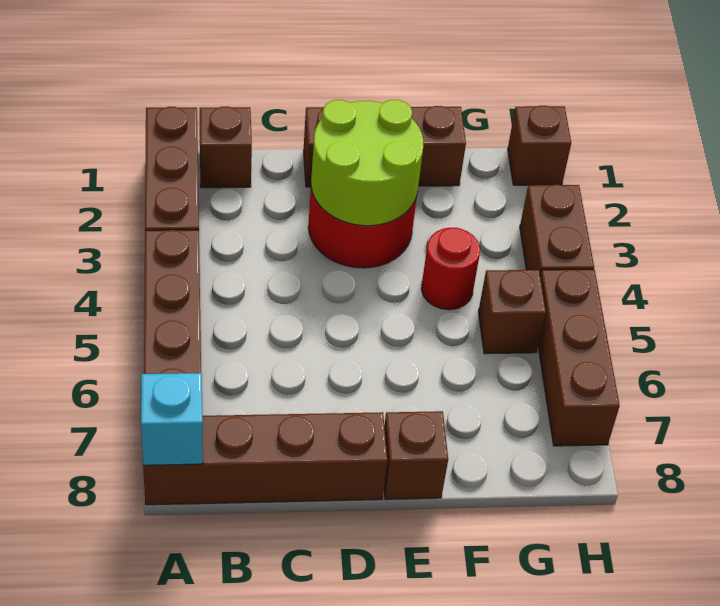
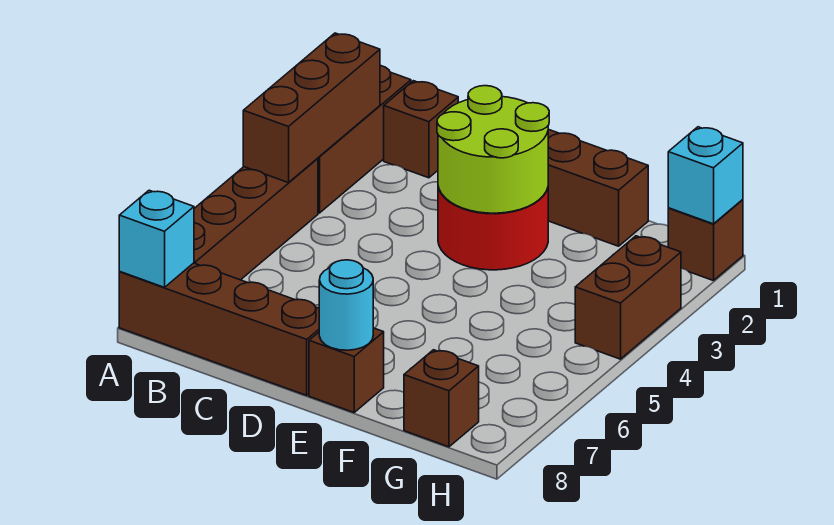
none -> cyan round brick E8 level 2
red round brick F4 level 1 -> none
brown brick G5 level 1 -> brown brick G8 level 1
none -> cyan brick H1 level 2
brown brick H5:H7 level 1 -> brown brick A2:A4 level 2

